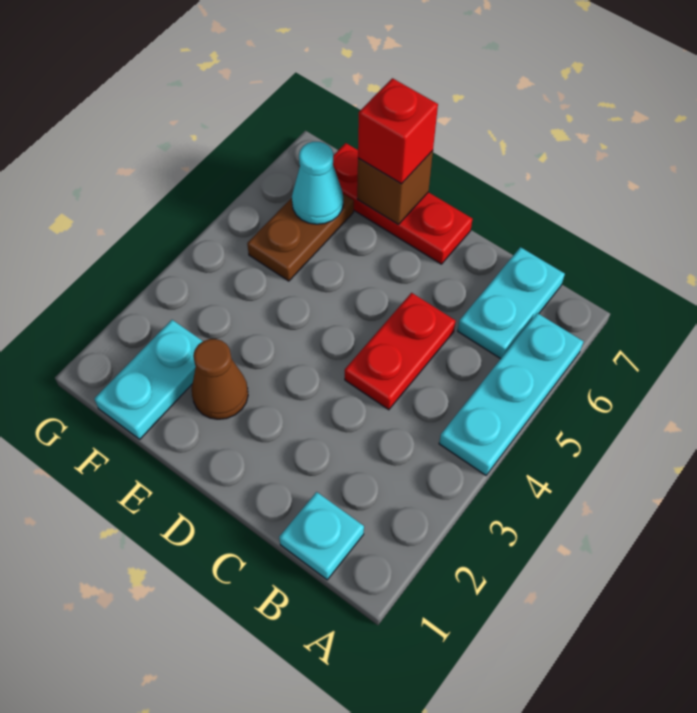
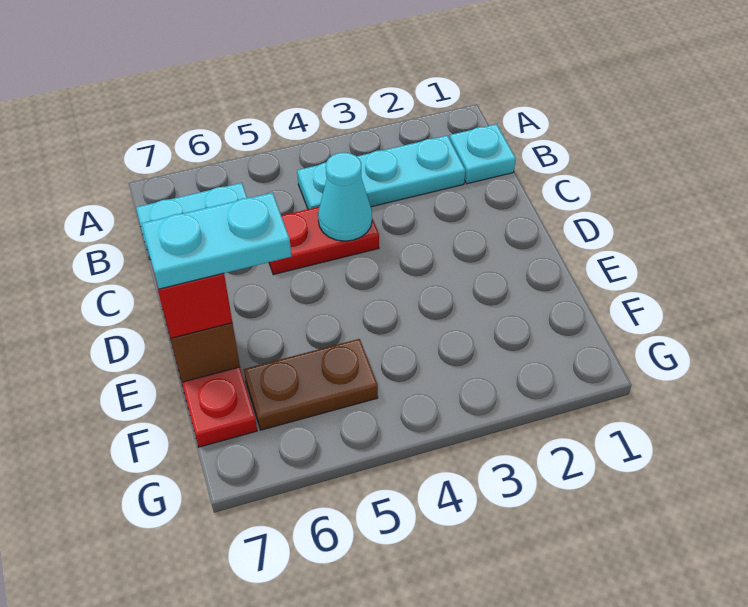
cyan plate A4:A6 level 1 -> cyan plate B2:B4 level 1
brown cone E2 level 1 -> none
cyan plate F1:F2 level 1 -> cyan plate E6:E7 level 4
cyan cone F6 level 2 -> cyan cone C4 level 2

